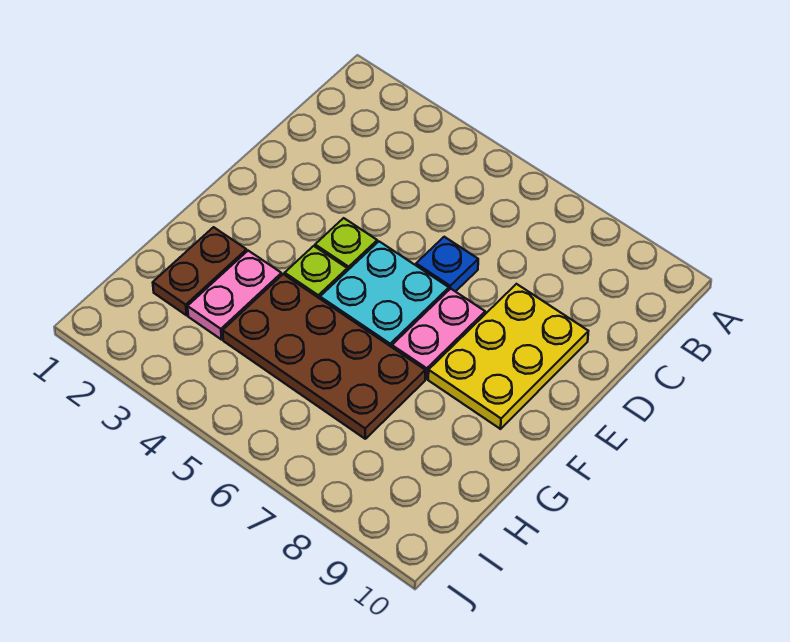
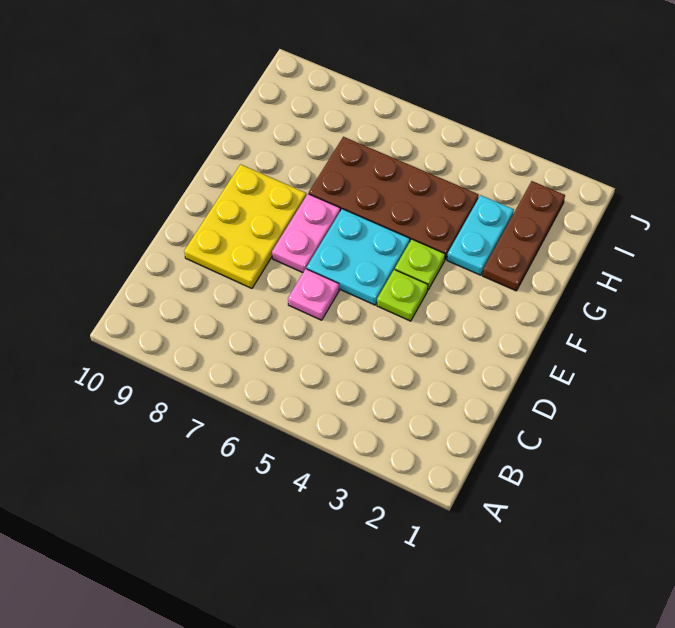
blue plate D6 level 1 -> pink plate D6 level 1
brown plate G2:H2 level 1 -> brown plate G2:I2 level 1
pink plate G3:H3 level 1 -> cyan plate G3:H3 level 1

